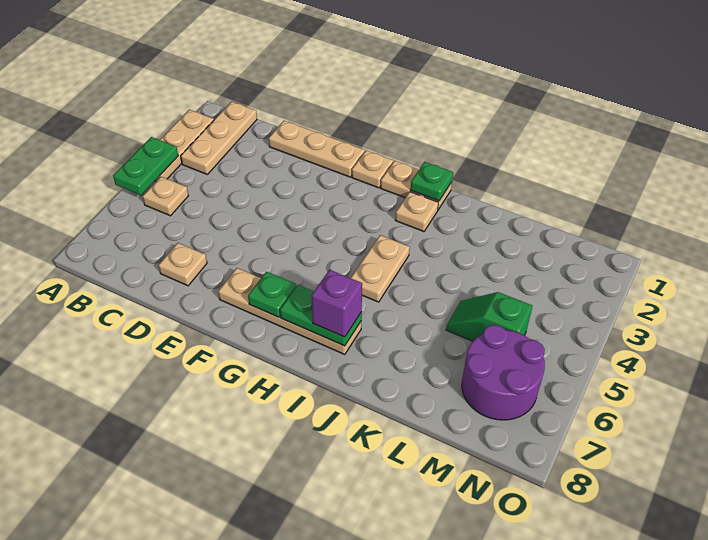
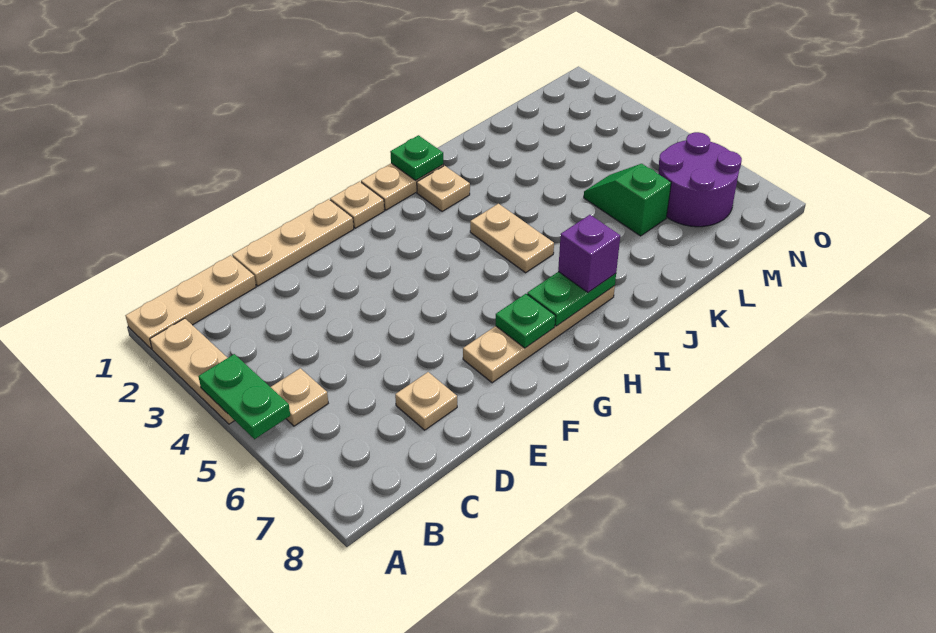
tan plate B1:B3 level 1 -> tan plate A1:C1 level 1
green slope L5:M5 level 1 top M -> green slope L5:L6 level 1 top 6

